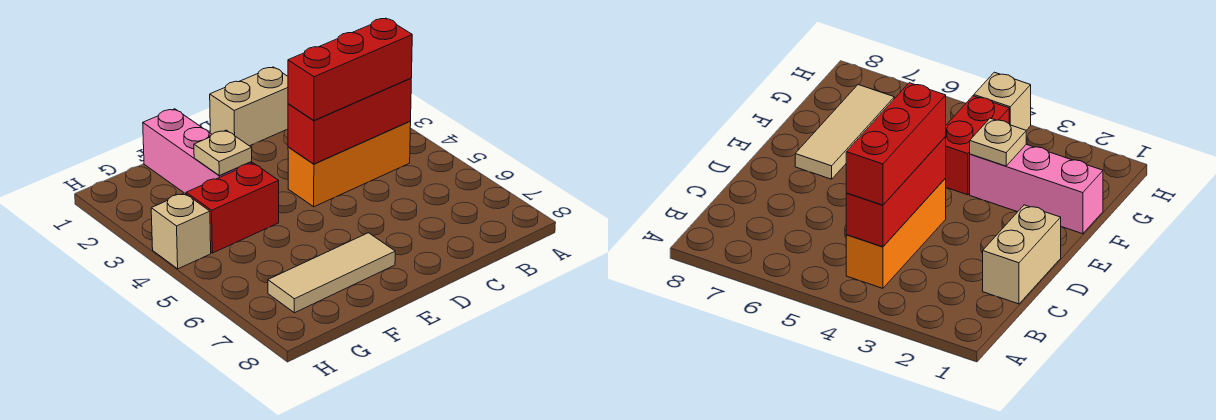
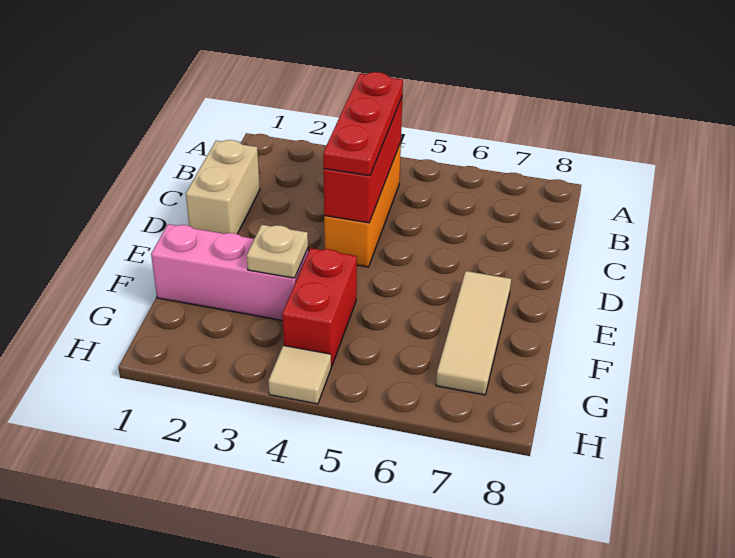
red brick B4:D4 level 3 -> red plate B4:D4 level 3
tan brick H4 level 1 -> tan tile H4 level 1

